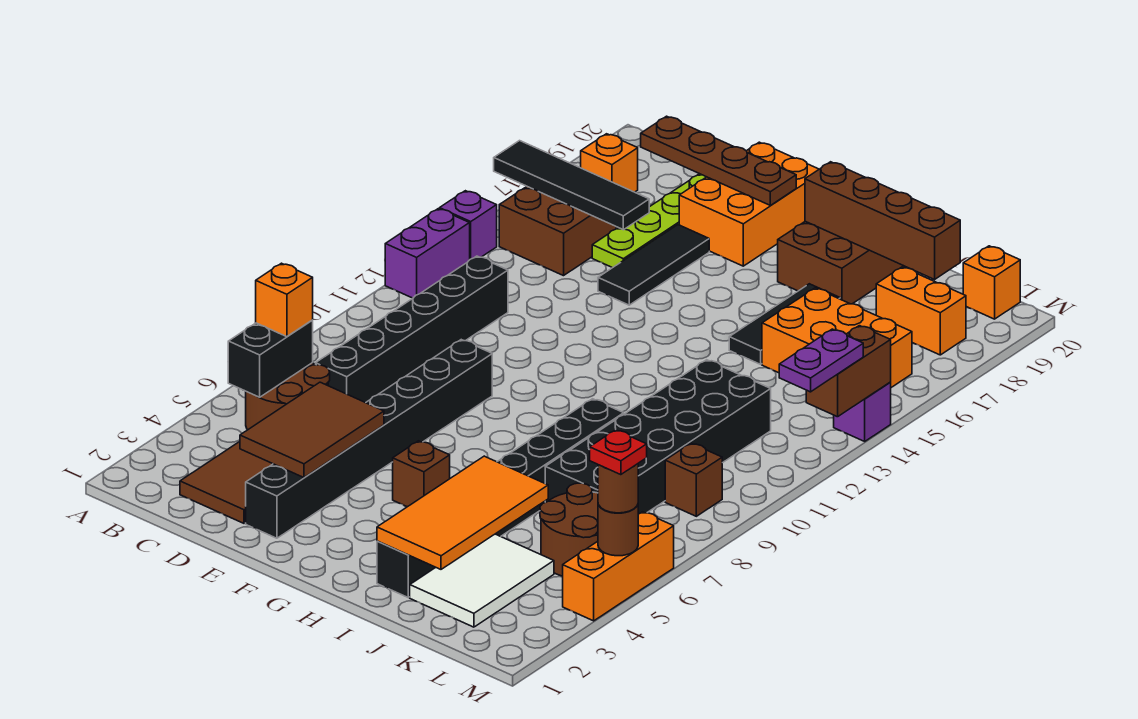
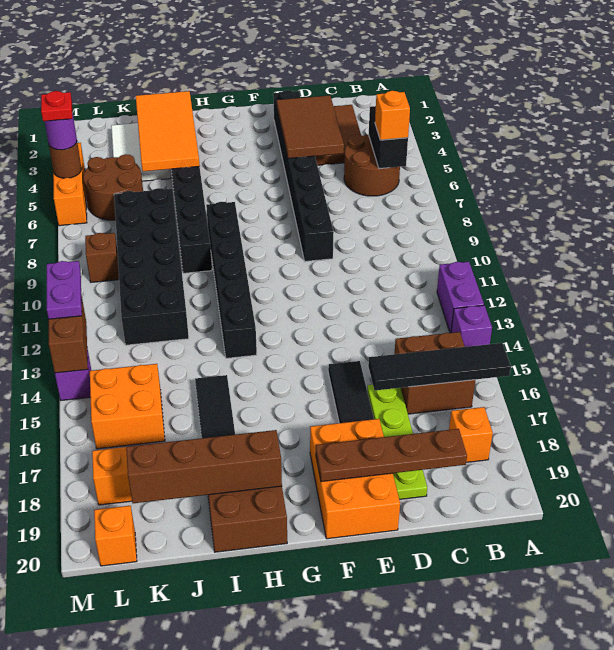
black brick C7:C12 level 1 -> black brick H8:H13 level 1
brown brick G5 level 1 -> none
orange brick J15:L16 level 1 -> orange brick K15:L16 level 1
brown round brick M5 level 3 -> purple round brick M5 level 3

